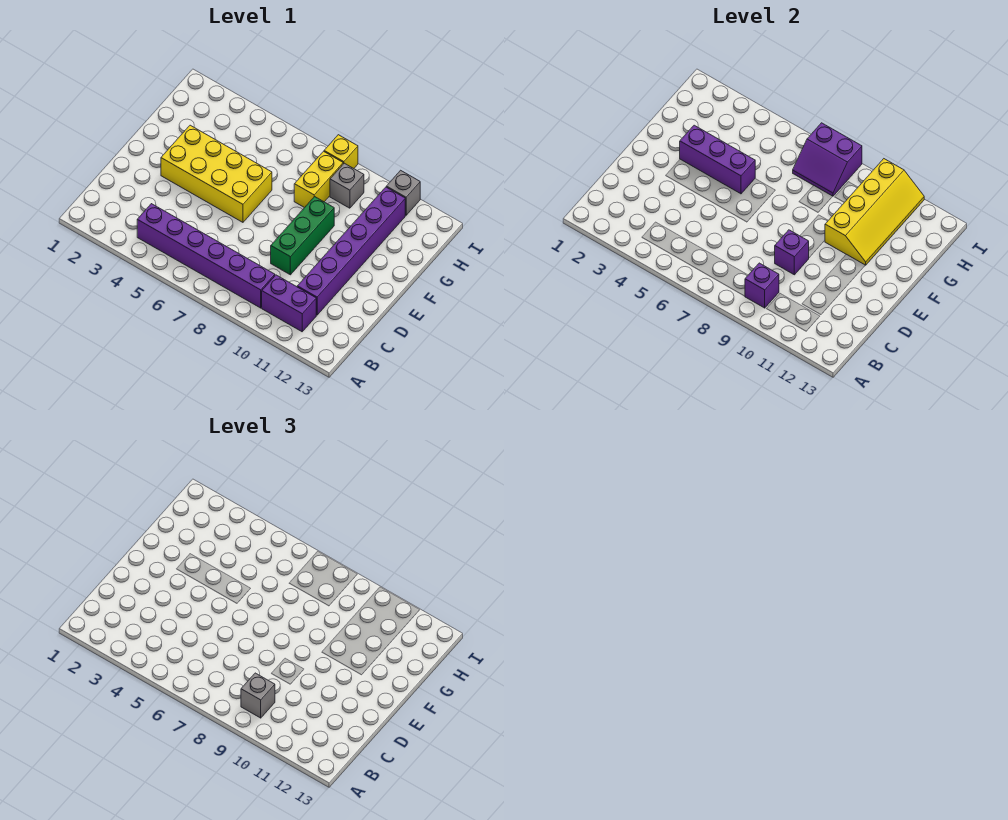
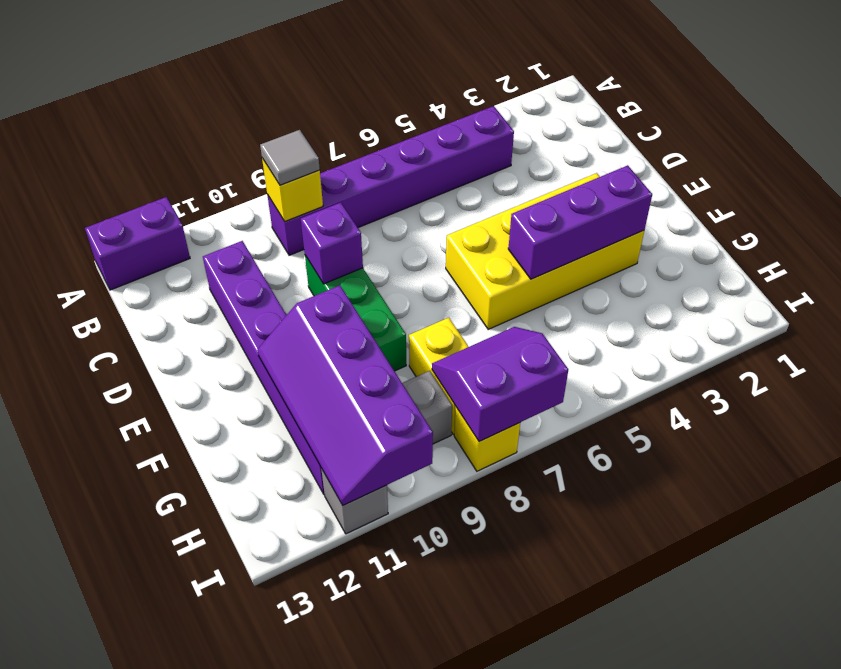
purple brick B9 level 2 -> yellow brick B9 level 2
grey brick B9 level 3 -> grey tile B9 level 3
purple brick B10:B11 level 1 -> purple brick A12:A13 level 1
yellow slope F10:I11 level 2 top 10 -> purple slope F10:I11 level 2 top 10

